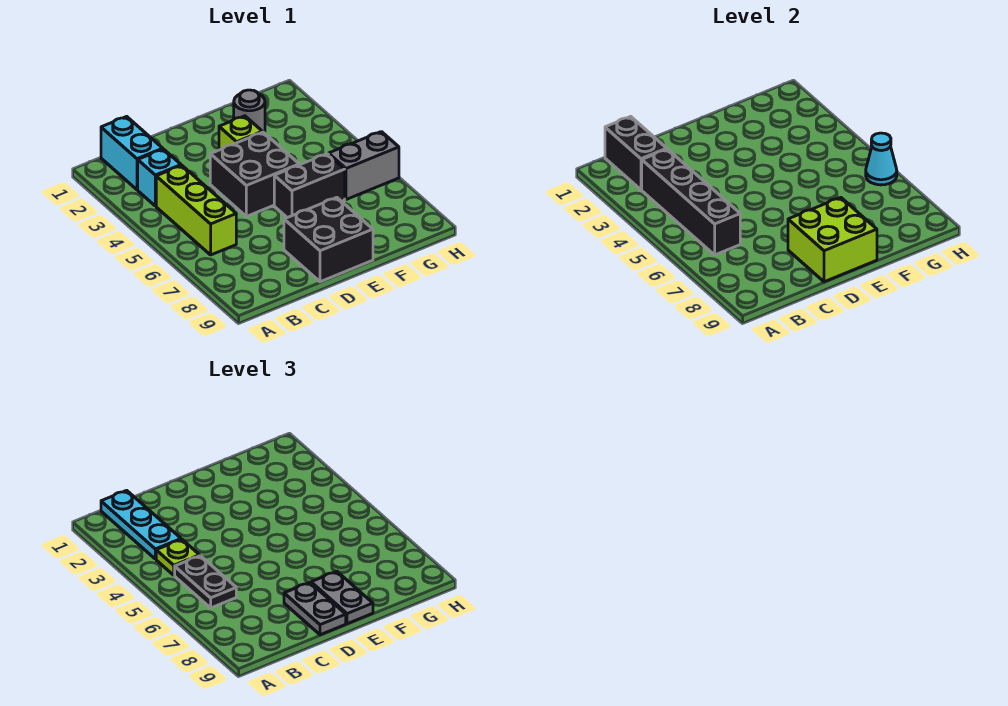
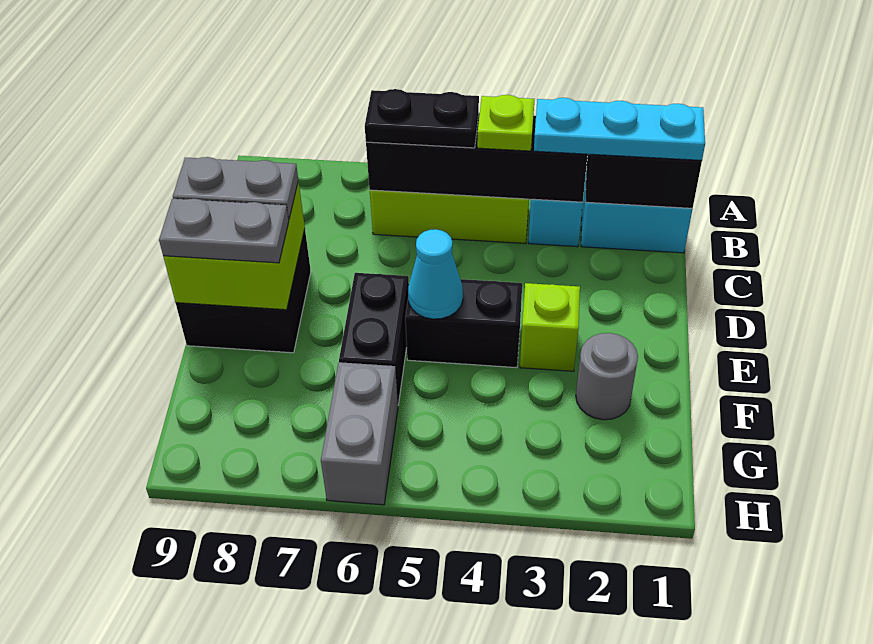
black brick D4:E5 level 1 -> black brick E4:E5 level 1
cyan cone H6 level 2 -> cyan cone E5 level 2

